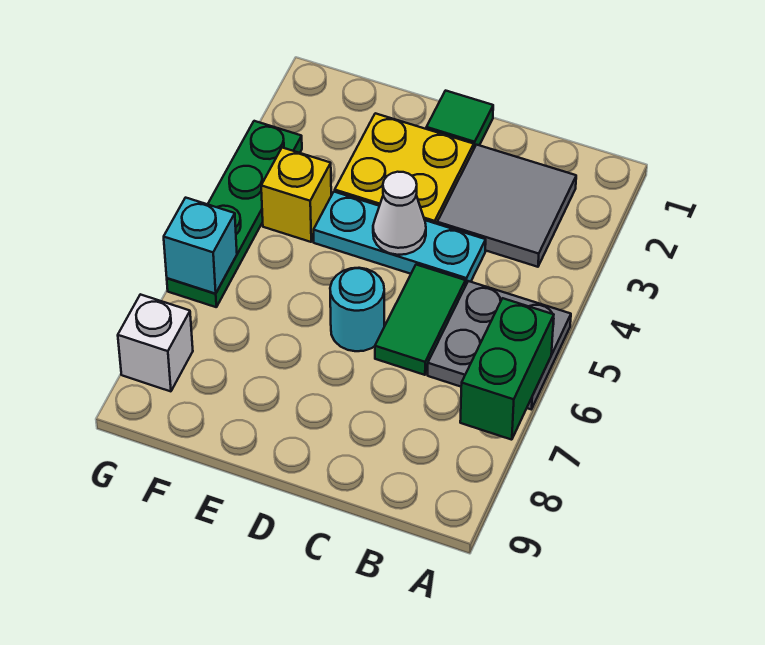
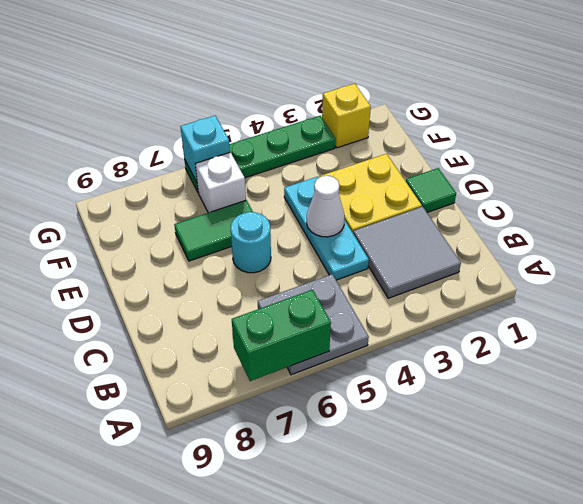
green tile C5:C6 level 1 -> green tile E6:E7 level 1
yellow brick F4 level 1 -> yellow brick G2 level 1
white brick G8 level 1 -> white brick F6 level 1

